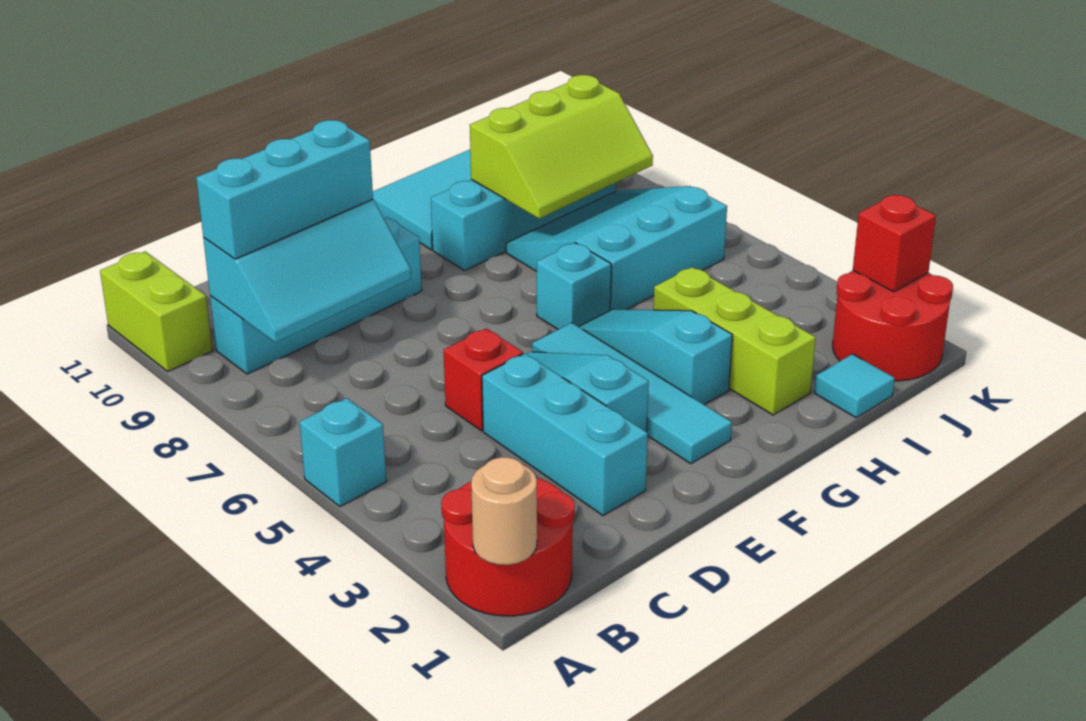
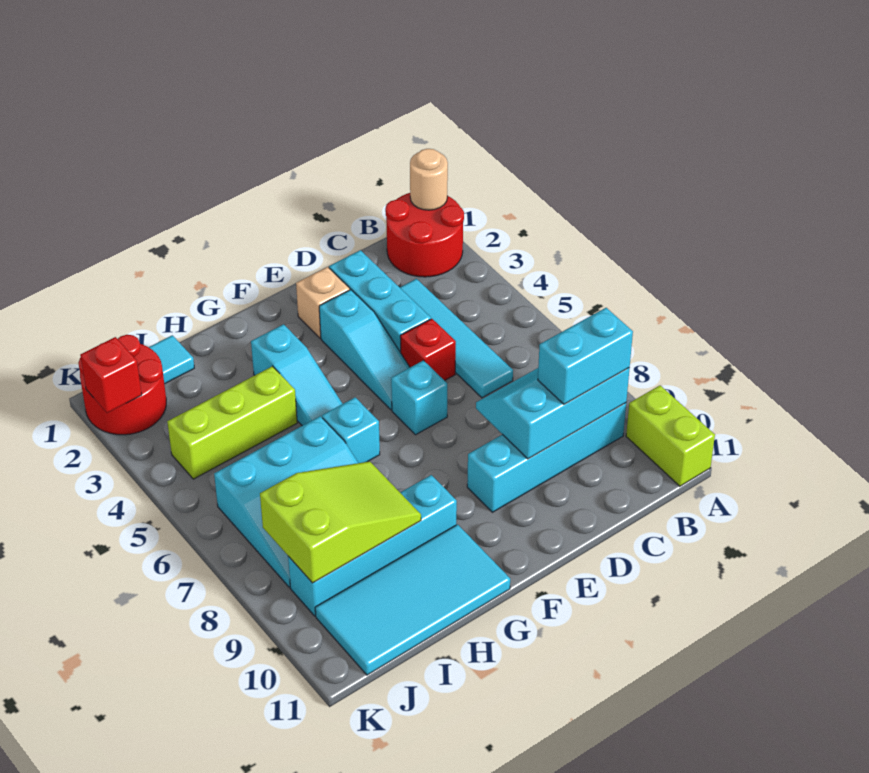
cyan brick A5 level 1 -> cyan brick E6 level 1
cyan brick B9:D9 level 3 -> cyan brick B9:C9 level 3
none -> tan brick E2 level 1
cyan tile F2:F5 level 1 -> cyan tile C3:C6 level 1
lime brick H2:H4 level 1 -> lime brick H4:J4 level 1
lime slope H8:J9 level 2 top 9 -> lime slope H8:J9 level 2 top J

